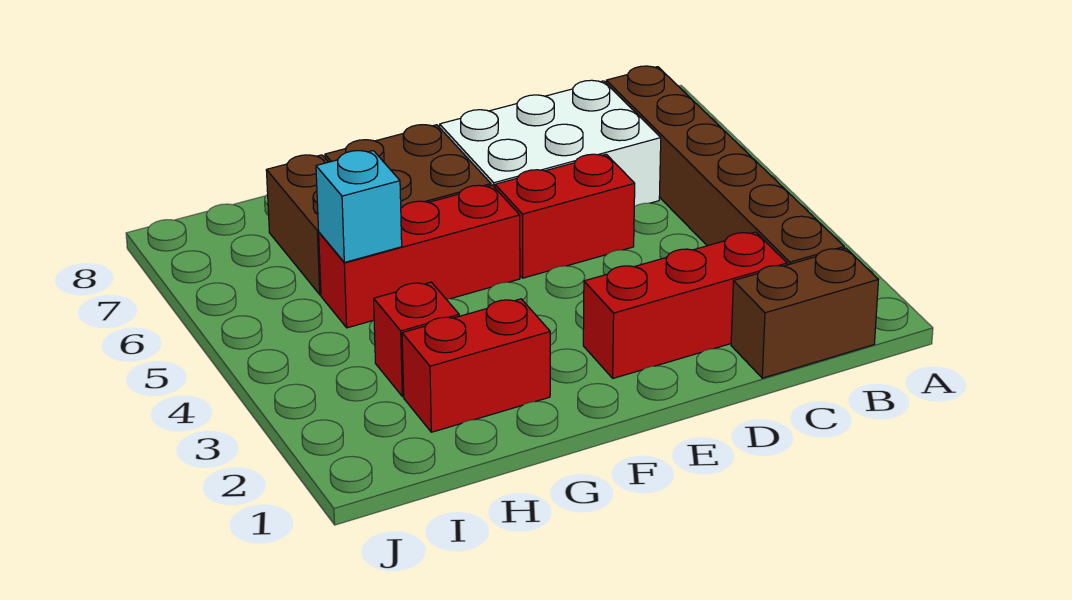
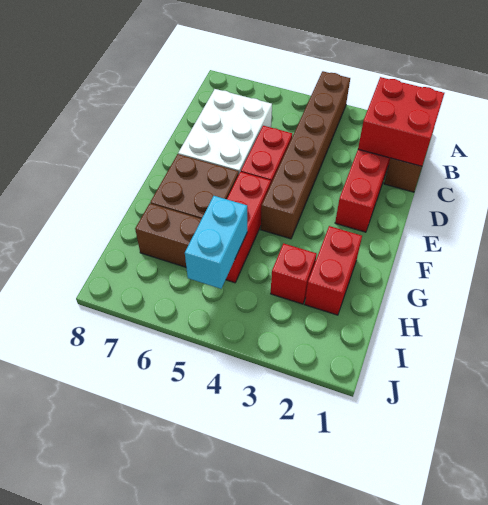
none -> red brick B1:C2 level 2
brown brick B2:B7 level 1 -> brown brick A4:F4 level 1
cyan brick H5 level 2 -> cyan brick H5:I5 level 2

